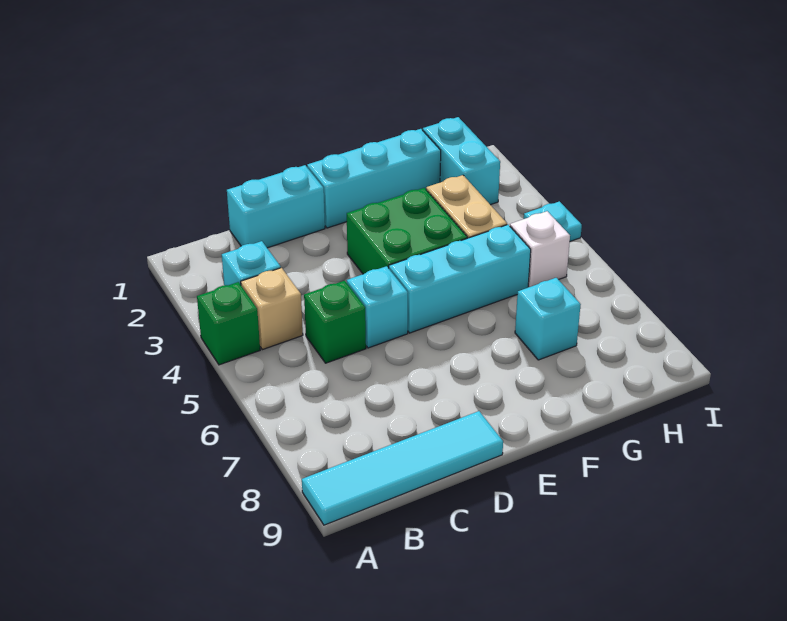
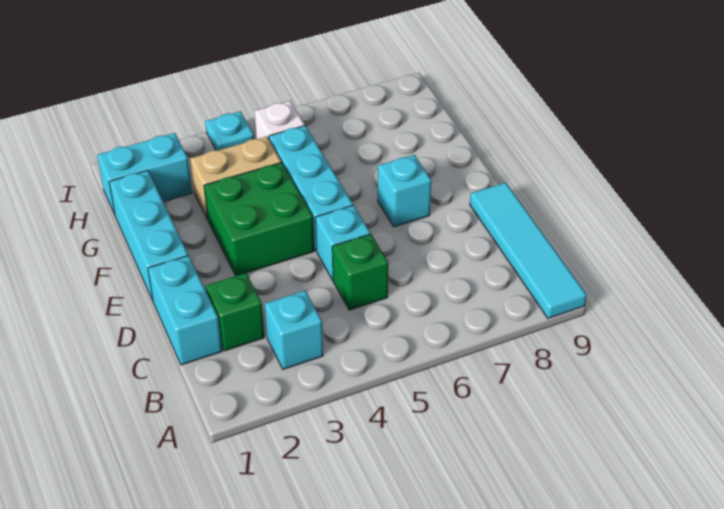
green brick A4 level 1 -> green brick C2 level 1
tan brick B4 level 1 -> none
cyan brick G7 level 1 -> cyan brick E7 level 1

